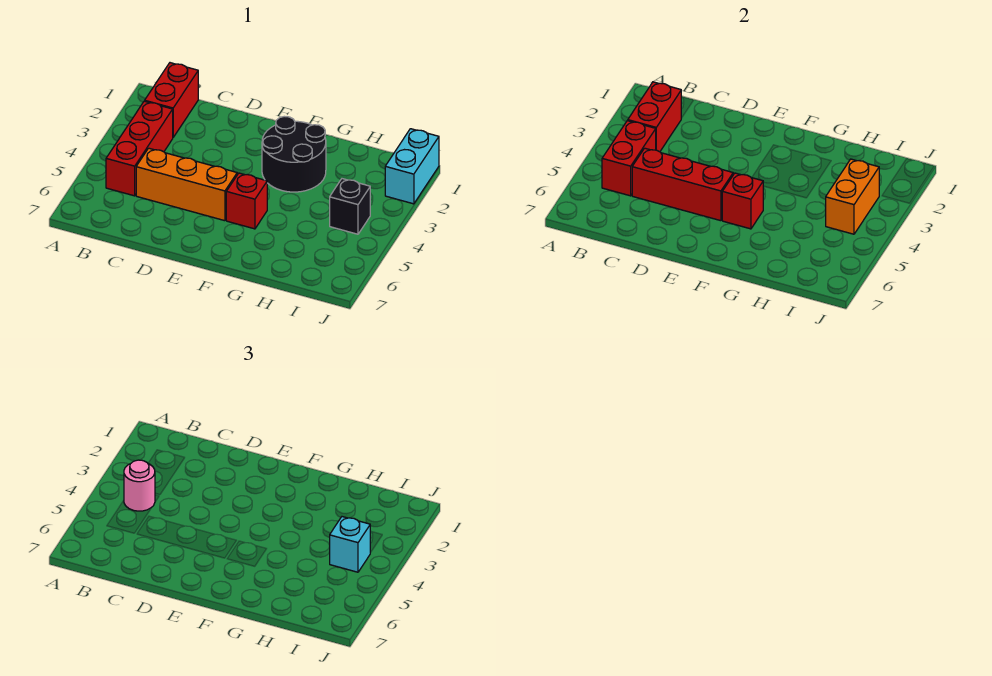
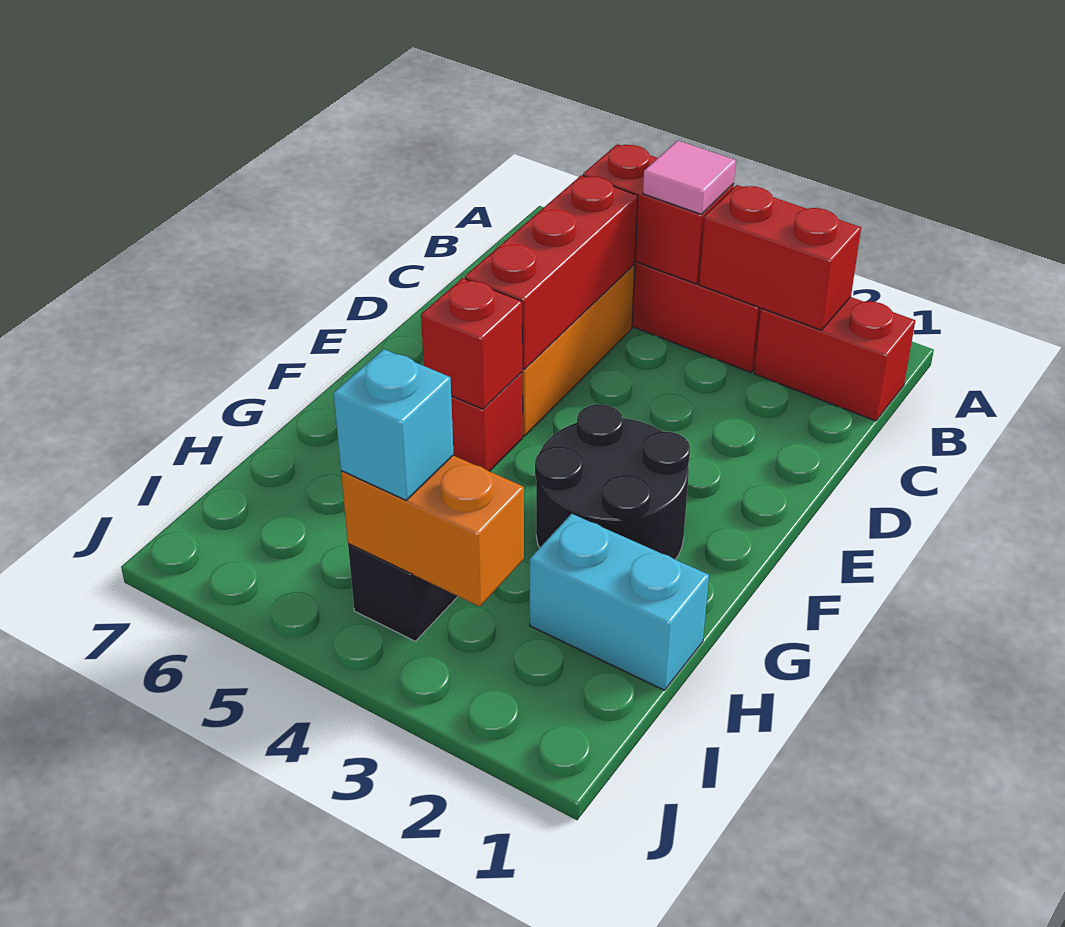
pink round brick B4 level 3 -> pink tile B4 level 3
cyan brick J1:J2 level 1 -> cyan brick H1:H2 level 1

